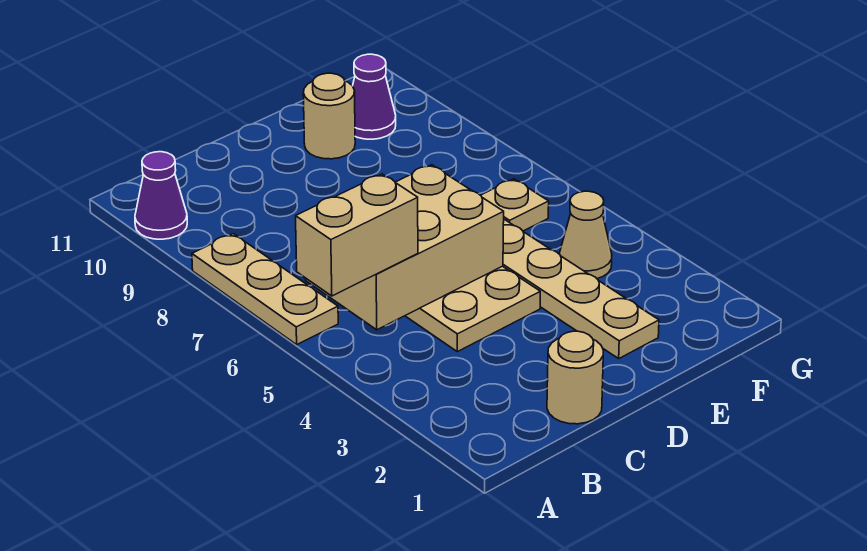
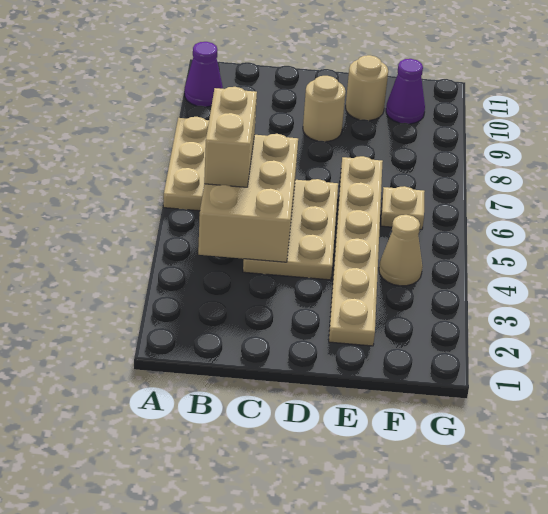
tan brick A5:B5 level 3 -> tan brick B5:B6 level 3
tan brick B5:D6 level 2 -> tan brick B4:C6 level 2
tan round brick C1 level 1 -> tan round brick D9 level 1

